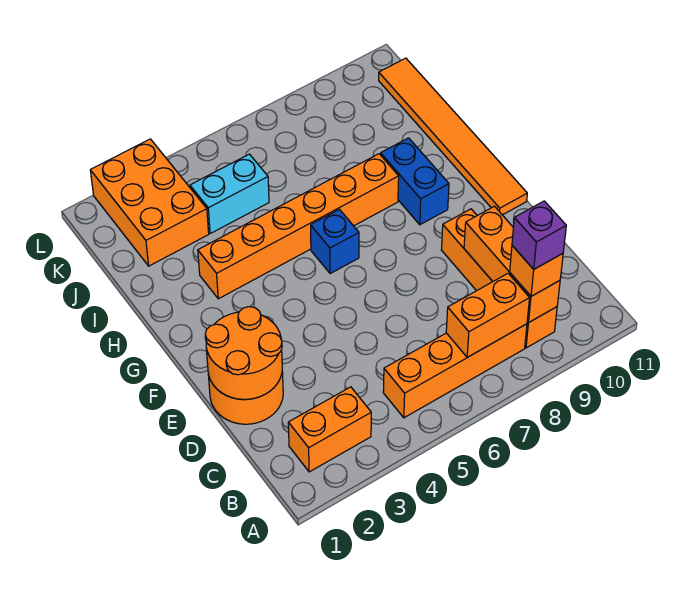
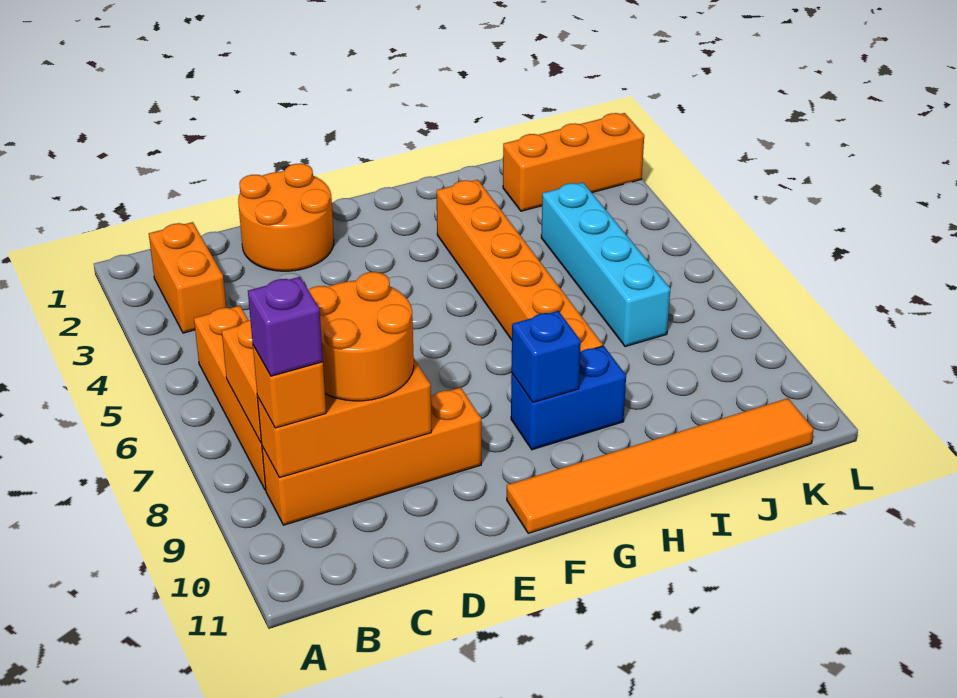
orange round brick D1:E2 level 2 -> orange round brick C8:D9 level 3
blue brick G6 level 1 -> blue brick G9 level 2
orange brick J2:L3 level 1 -> orange brick J2:L2 level 1
cyan brick J4:J5 level 1 -> cyan brick J4:J7 level 1

